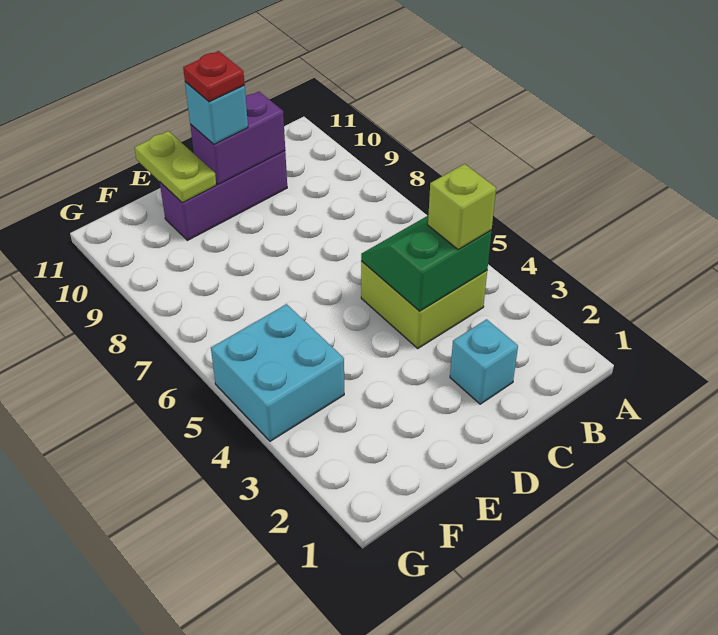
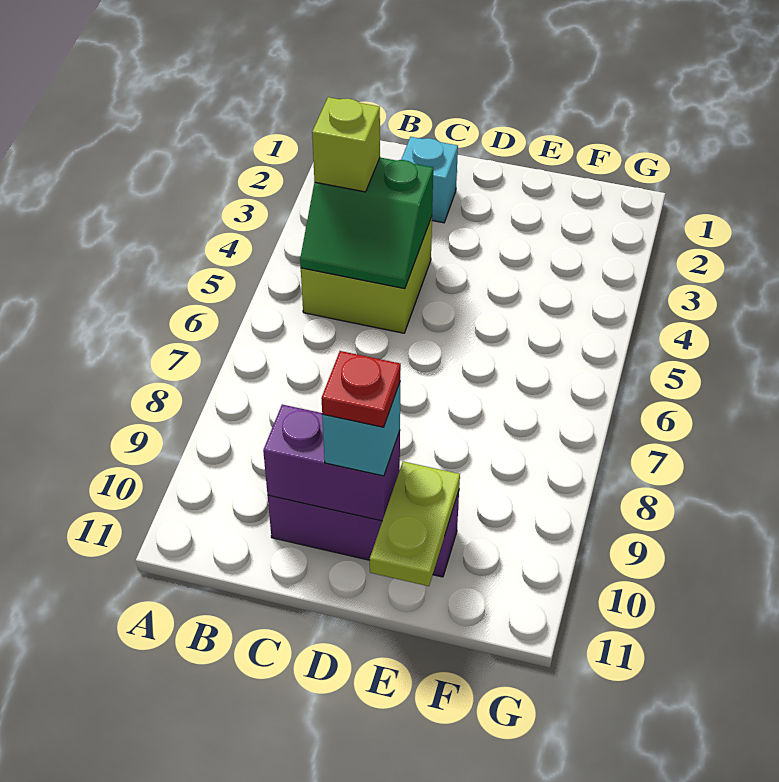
cyan brick F4:G5 level 1 -> none

